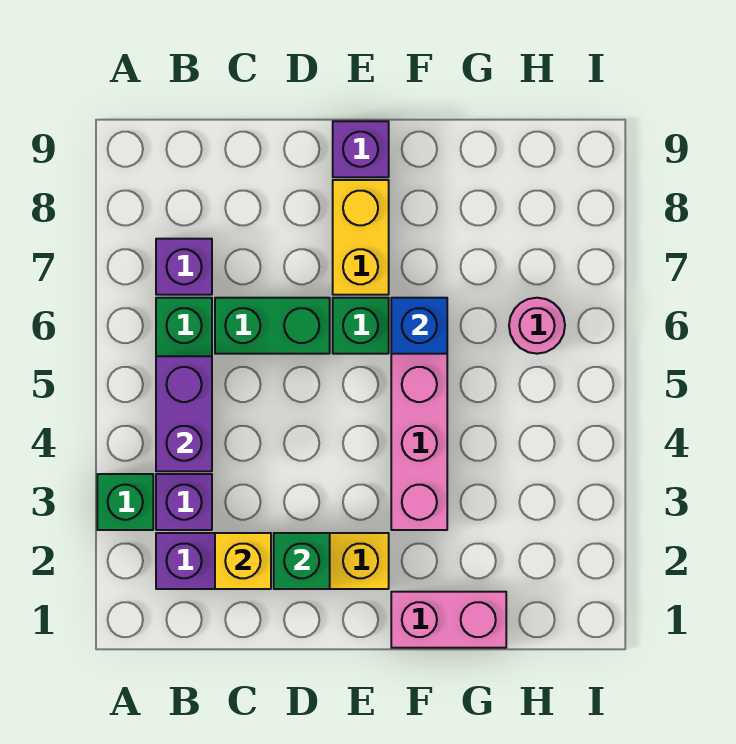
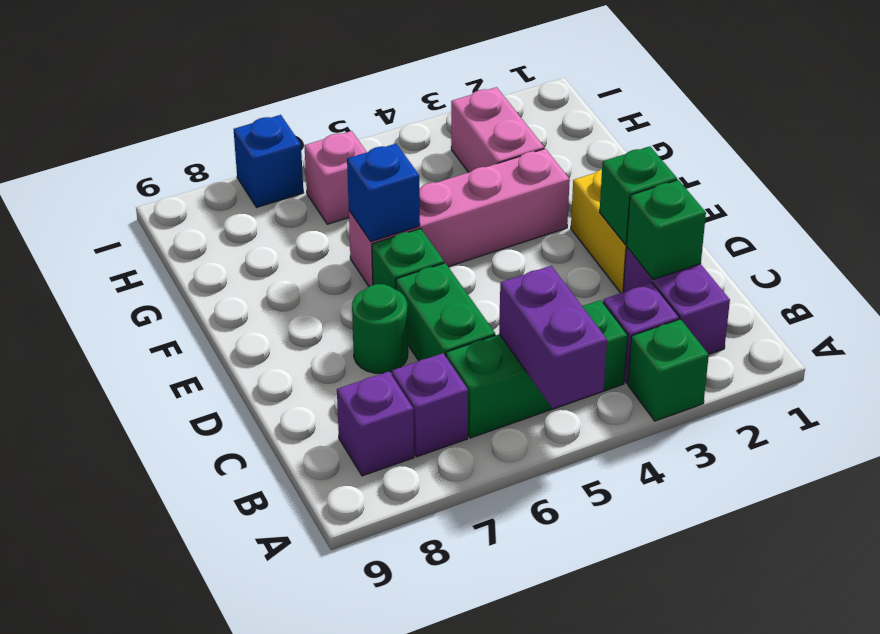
purple brick B4:B5 level 2 -> purple brick A5:B5 level 2
yellow brick C2 level 2 -> green brick C2 level 2
none -> green round brick D7 level 1
yellow brick E7:E8 level 1 -> none
purple brick E9 level 1 -> purple brick B8 level 1
pink brick F1:G1 level 1 -> pink brick G3:H3 level 1
pink round brick H6 level 1 -> pink brick H6 level 1
none -> blue brick I7 level 1

